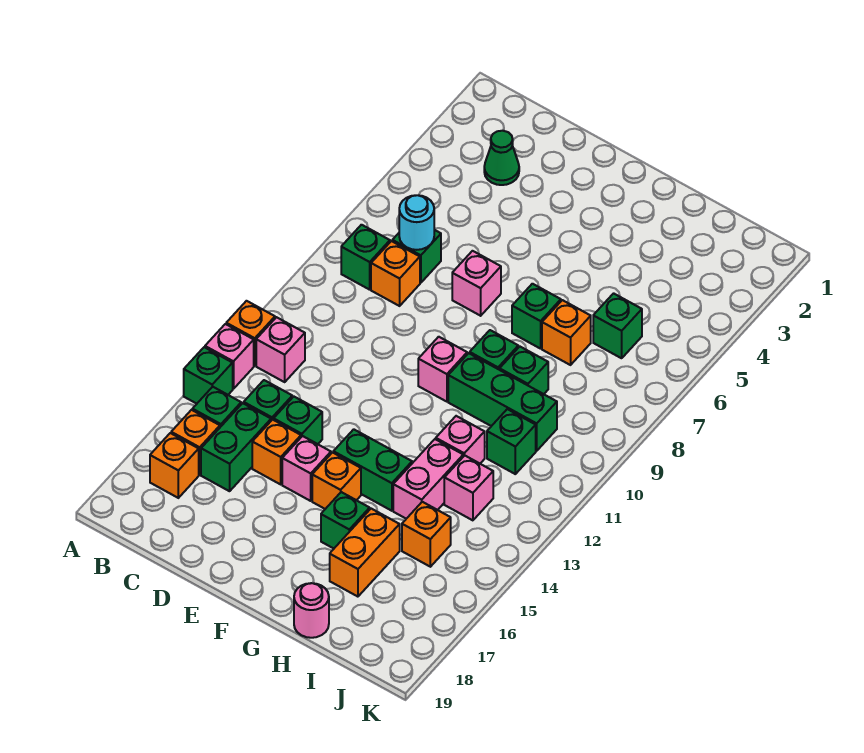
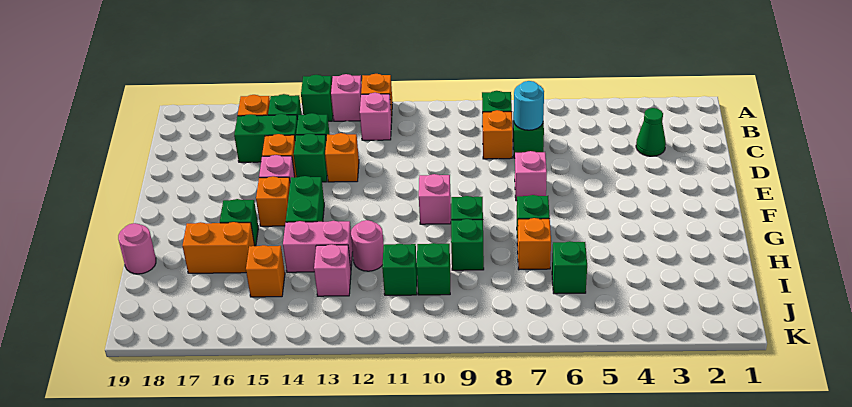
orange brick B17 level 1 -> orange brick D13 level 1
green brick G10:I10 level 1 -> green brick I10 level 1
pink brick H12 level 1 -> pink round brick H12 level 1

